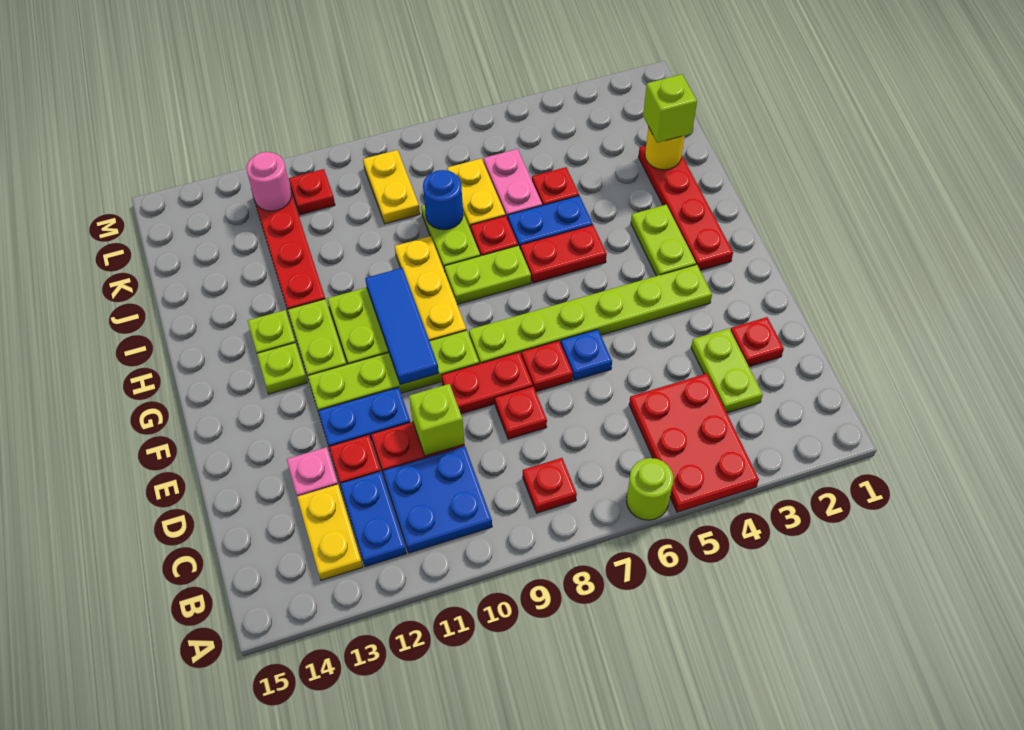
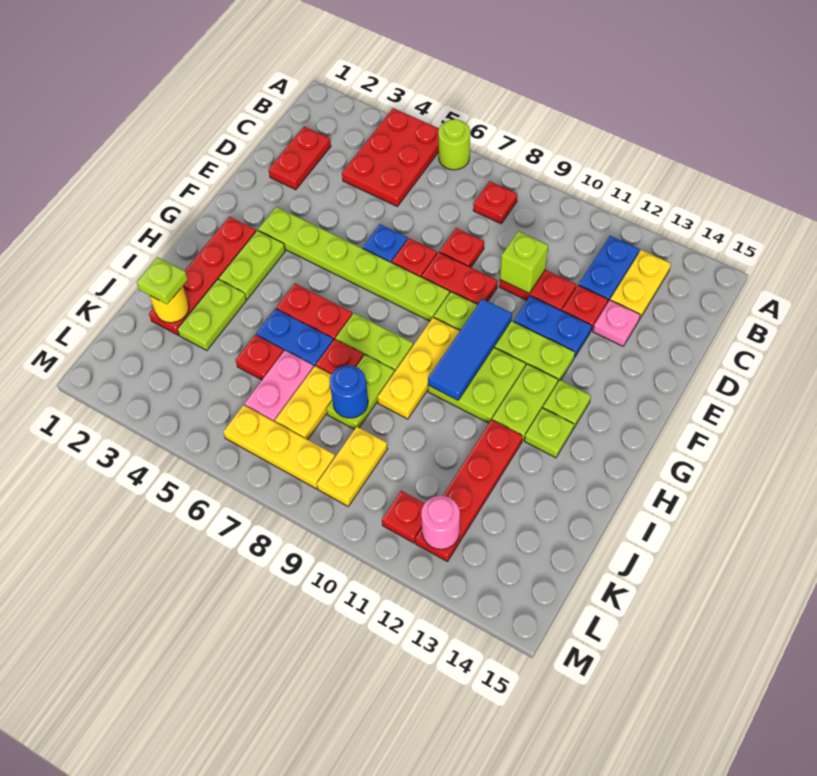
blue plate B10:C11 level 1 -> none
lime plate C3:D3 level 1 -> lime plate I3:J3 level 1
red plate D2 level 1 -> red plate C2:D2 level 1
lime brick J2 level 3 -> lime plate J2 level 3
none -> yellow plate L6:L8 level 1

